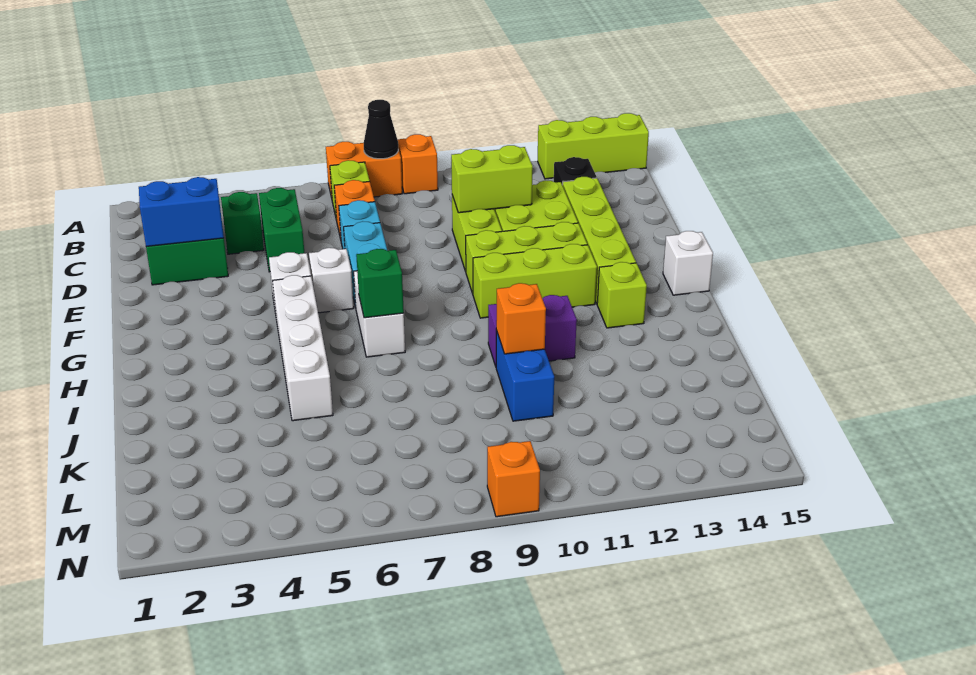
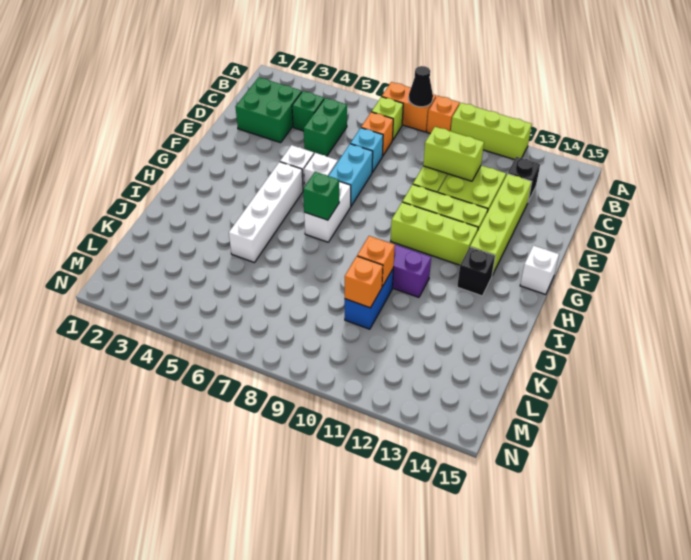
lime brick A13:A15 level 1 -> lime brick A10:A12 level 1
blue brick D2:D3 level 2 -> none
lime brick H13 level 1 -> black brick H13 level 1
orange brick N9 level 1 -> orange brick K10 level 2

